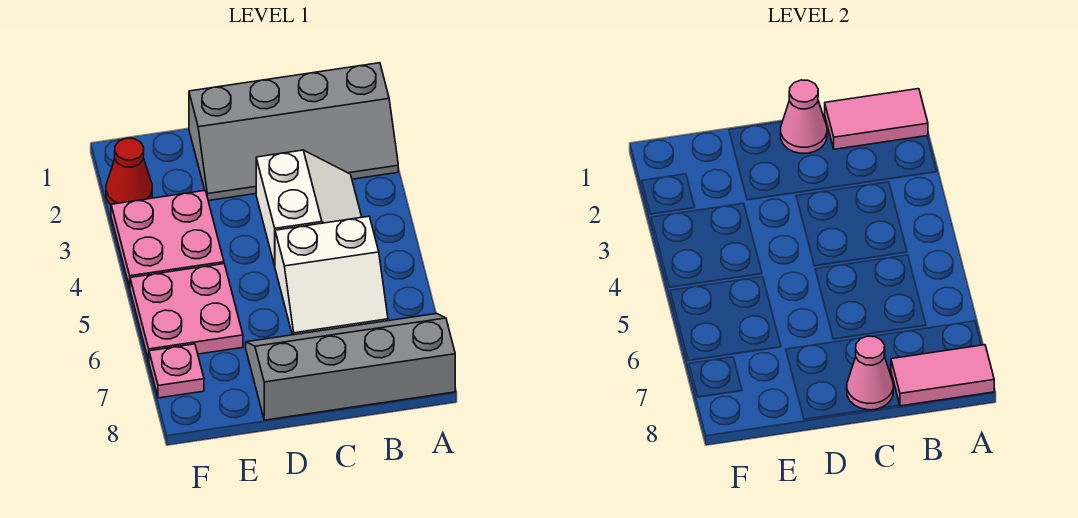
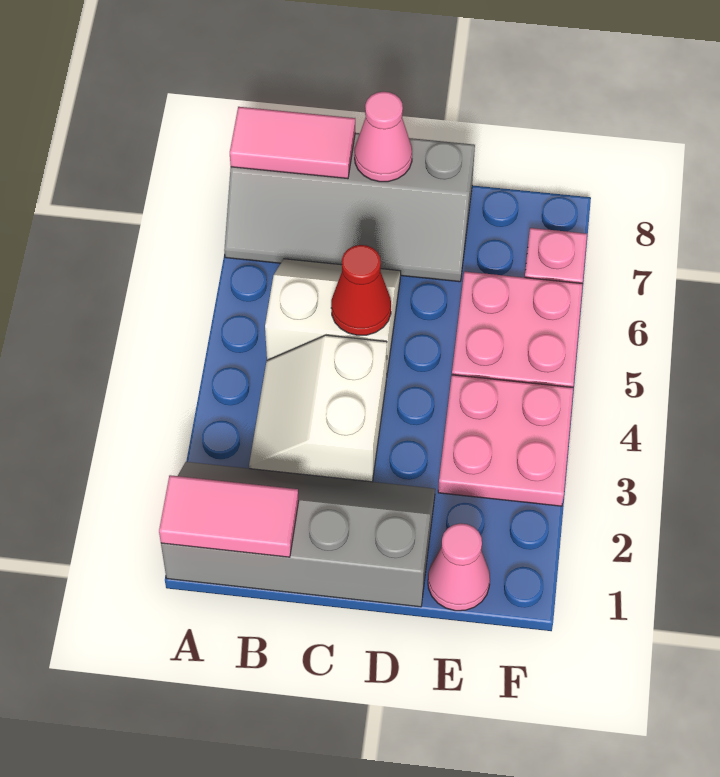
pink cone C1 level 2 -> pink cone E1 level 1
red cone F2 level 1 -> red cone C5 level 2

